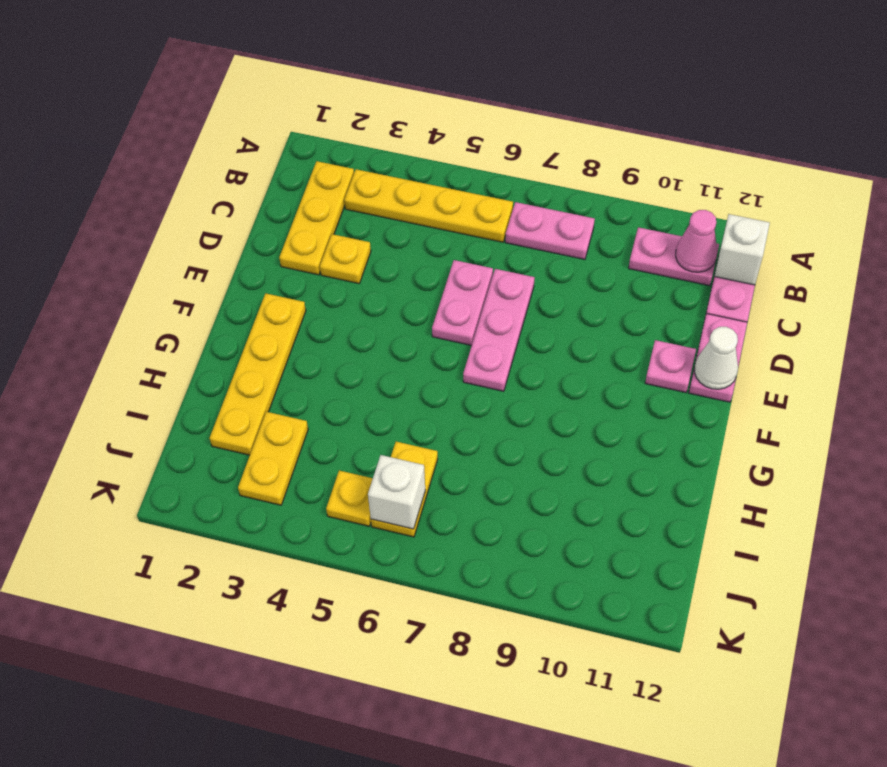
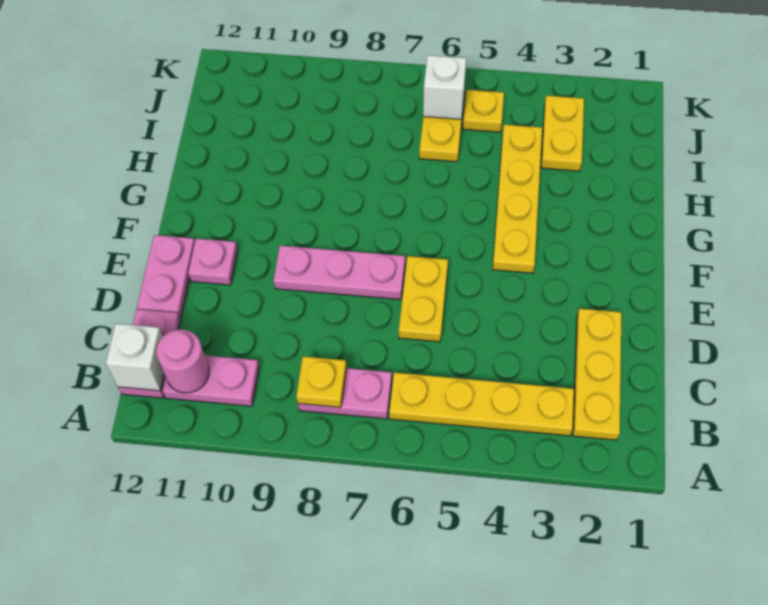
pink cone B11 level 2 -> pink round brick B11 level 2
yellow plate D3 level 1 -> yellow plate B8 level 2
pink plate D6:E6 level 1 -> yellow plate D6:E6 level 1
pink plate D7:F7 level 1 -> pink plate E7:E9 level 1
white cone E12 level 2 -> none
yellow plate F2:I2 level 1 -> yellow plate F4:I4 level 1

